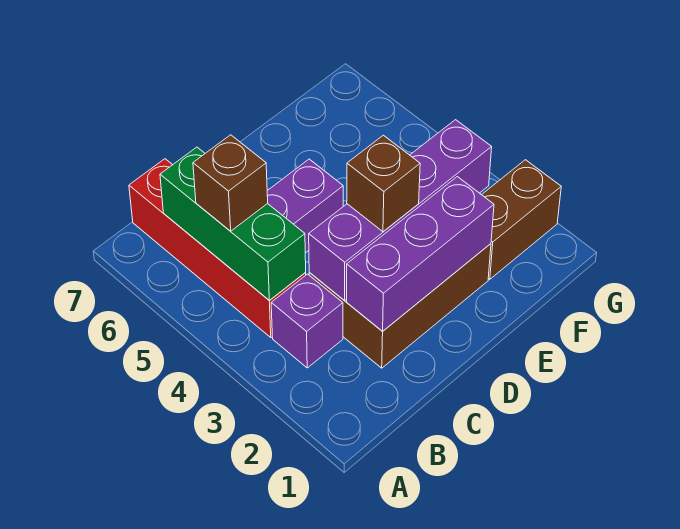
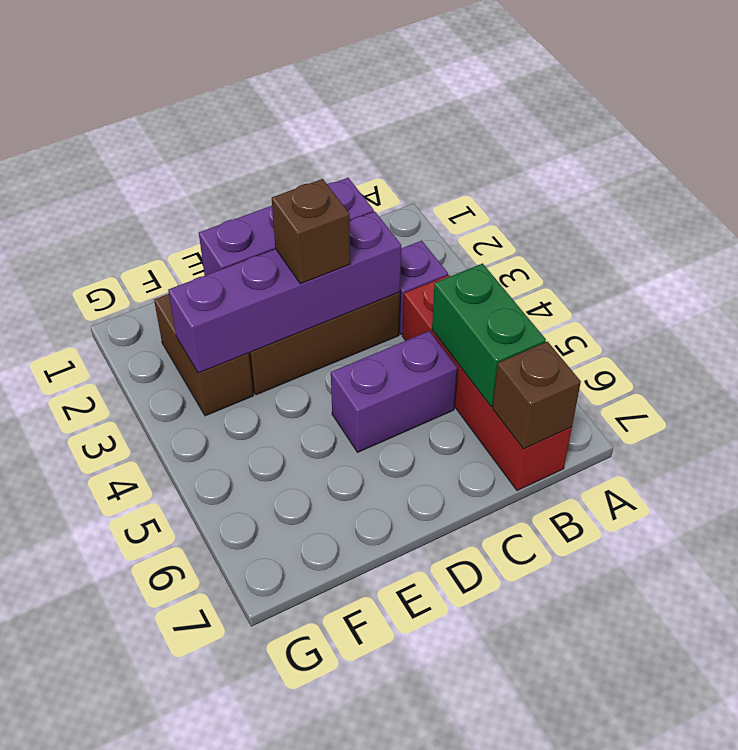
green brick B4:B6 level 2 -> green brick B5:B6 level 2
brown brick B5 level 3 -> brown brick B7 level 2
brown brick F2:G2 level 1 -> brown brick F2:F3 level 1

